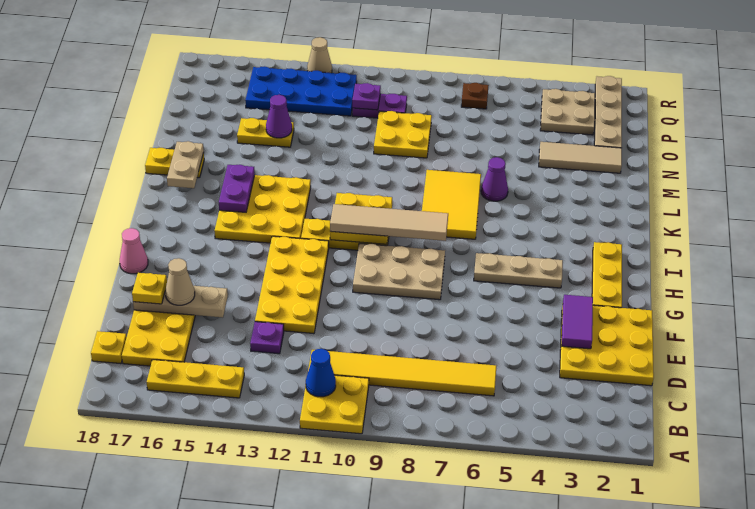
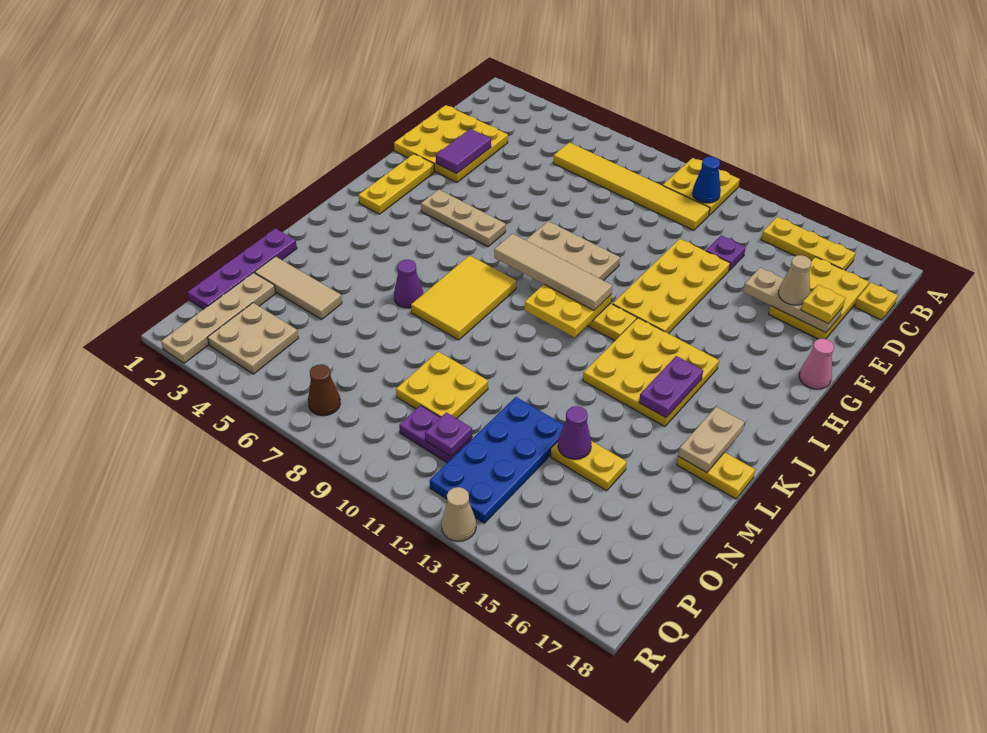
none -> purple plate M1:P1 level 1
blue plate P12:Q15 level 1 -> blue plate N12:Q13 level 1
brown plate Q7 level 1 -> brown cone Q7 level 1

